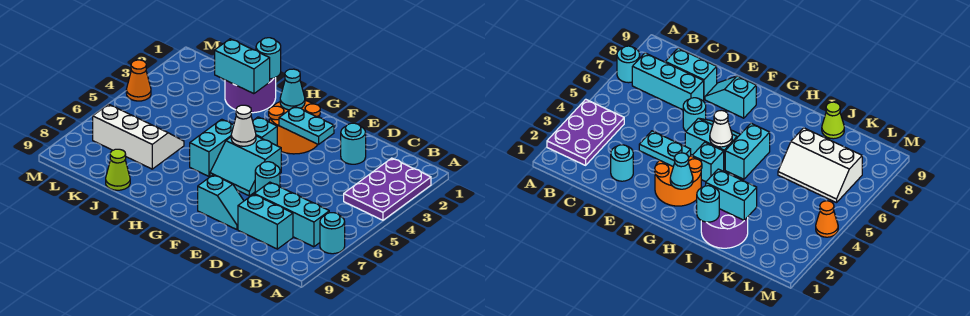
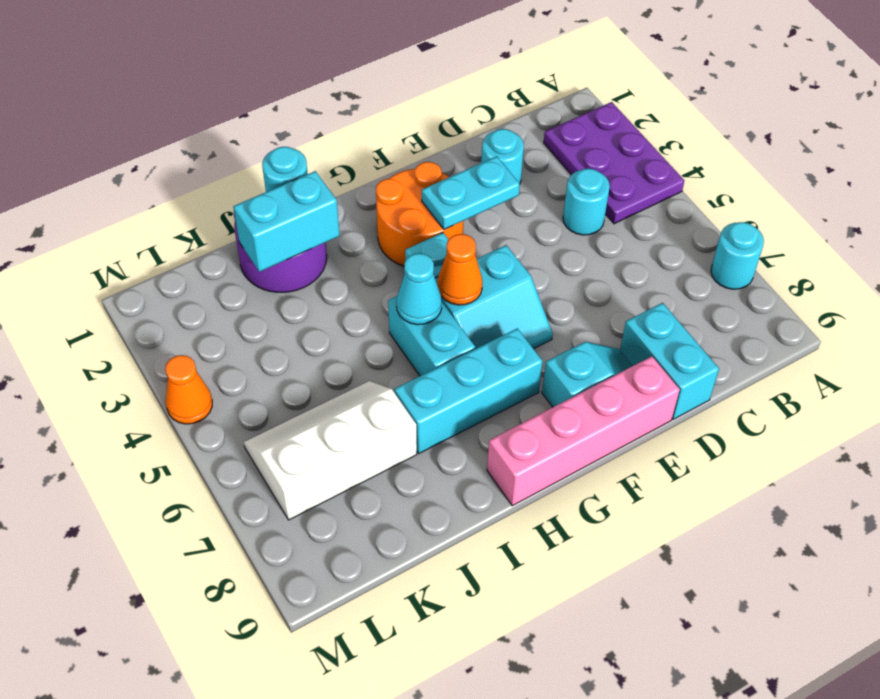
cyan brick B7:D7 level 1 -> cyan brick G7:I7 level 1
cyan brick C8:D8 level 1 -> cyan brick D8:D9 level 1
cyan round brick E6 level 1 -> cyan round brick C4 level 1
none -> pink brick E9:H9 level 1
cyan cone G2 level 2 -> cyan cone H5 level 2
white cone G5 level 2 -> orange cone G5 level 2
lime cone J9 level 1 -> none

